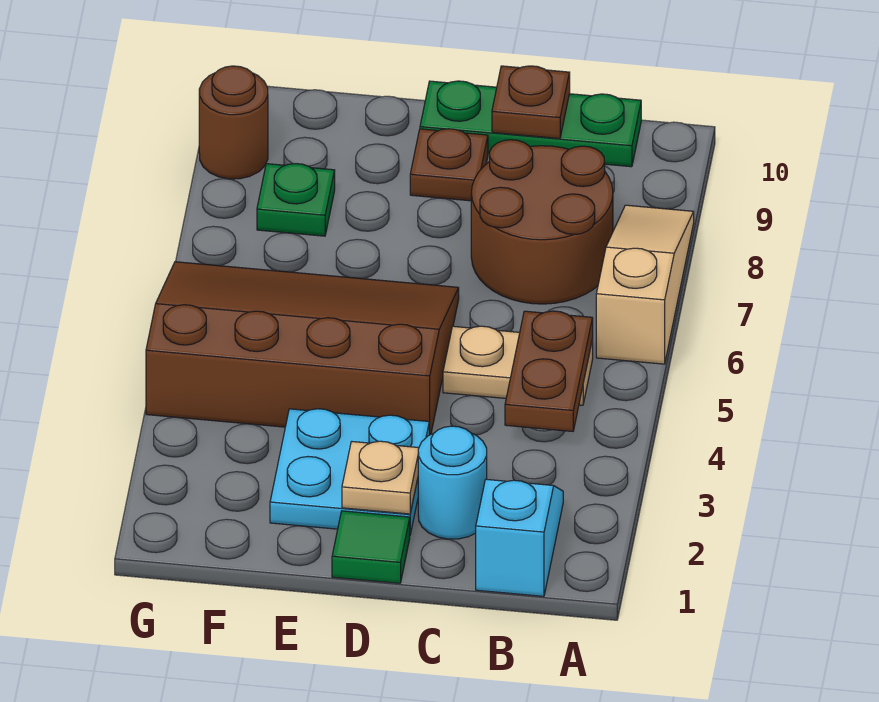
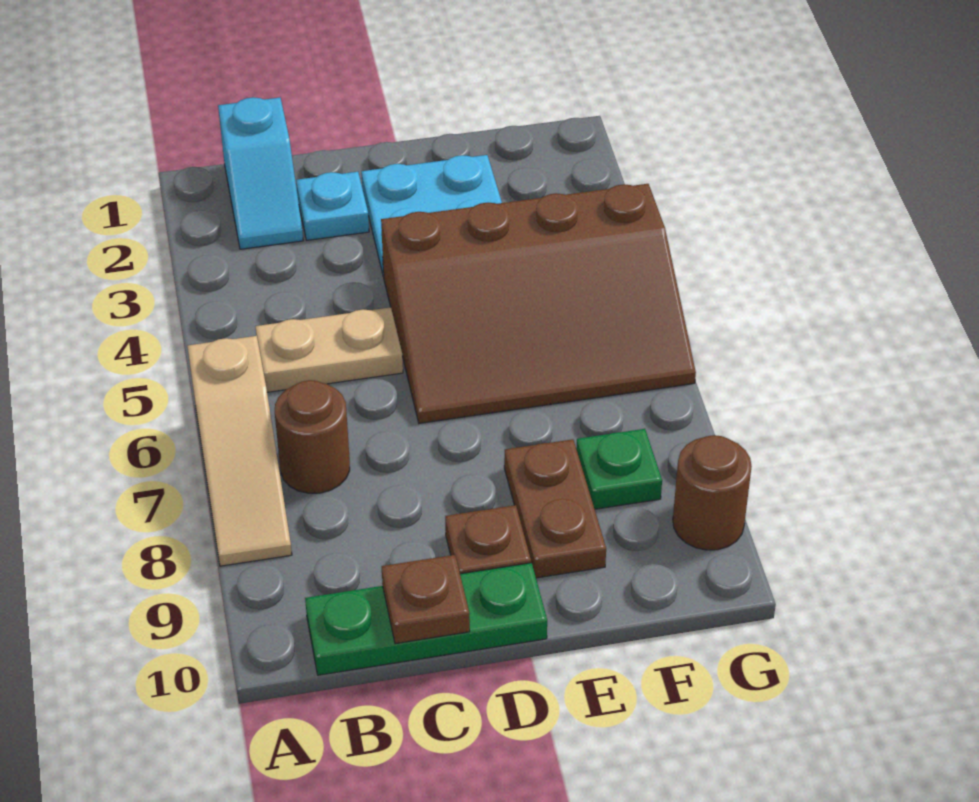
brown plate B4:B5 level 2 -> brown plate E8:E9 level 1
brown round brick B7:C8 level 1 -> brown round brick B7 level 1
cyan round brick C2 level 1 -> cyan plate C2 level 1
green tile D1 level 1 -> none
tan plate D2 level 2 -> none

